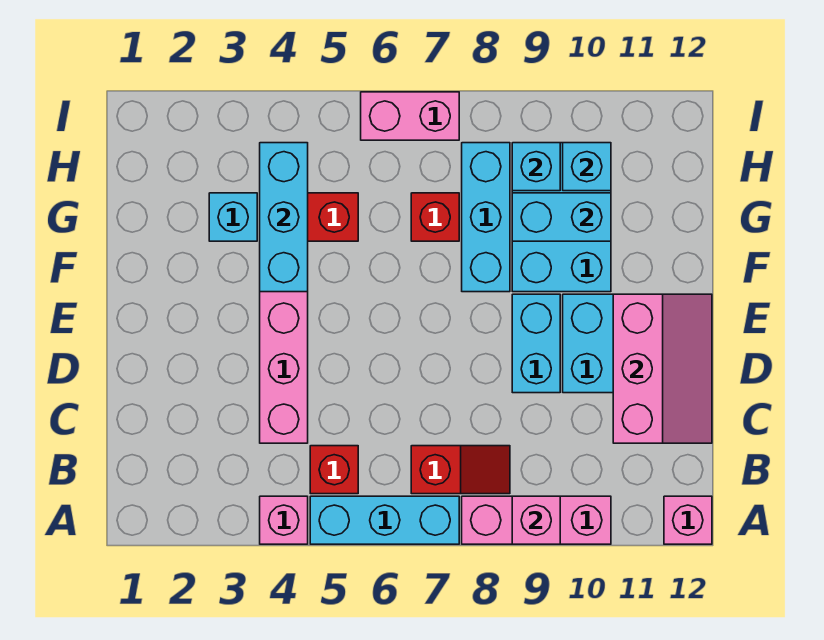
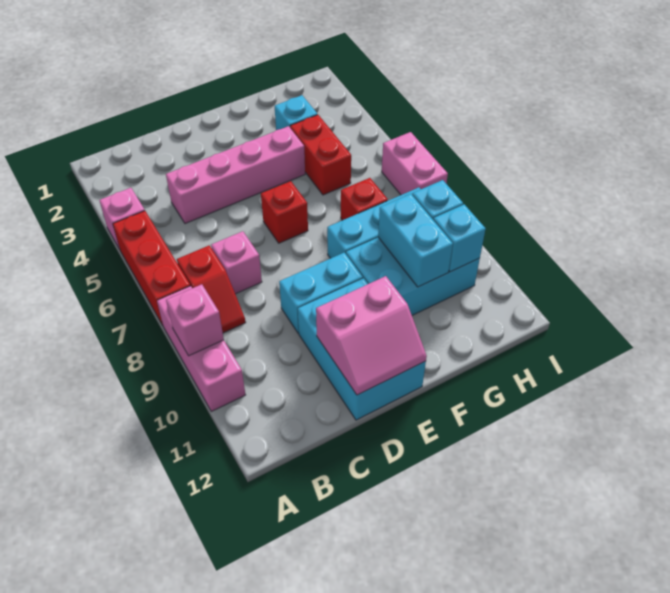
cyan brick A5:A7 level 1 -> red brick A5:A7 level 1
pink brick A12 level 1 -> pink brick C7 level 1
red brick B5 level 1 -> red brick E6 level 1
pink slope C11:E12 level 2 top 11 -> pink slope D11:E12 level 2 top 11
cyan brick F4:H4 level 2 -> none

